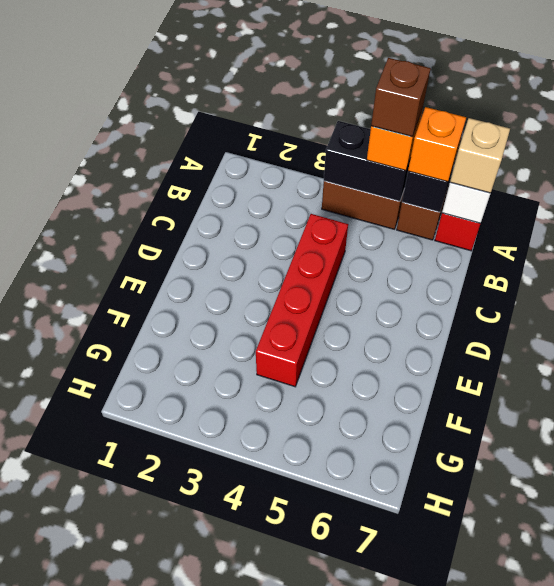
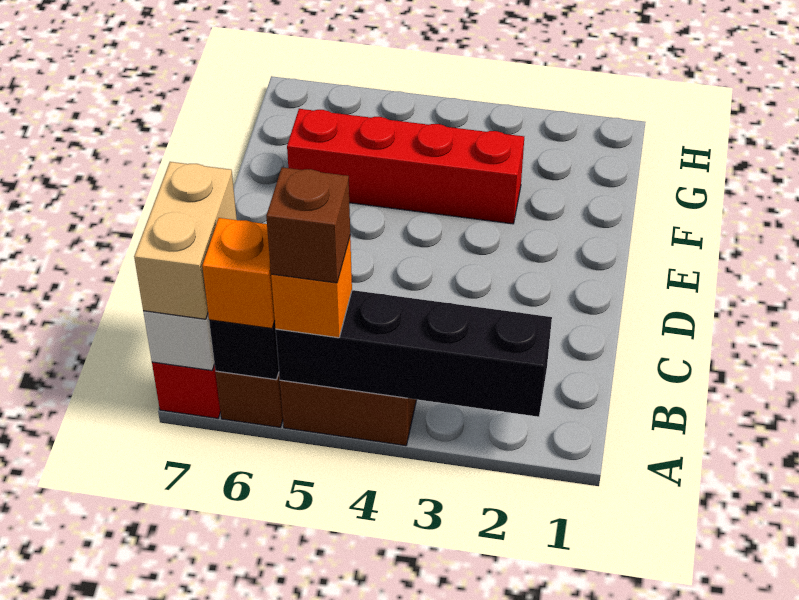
black brick A4:A5 level 2 -> black brick A2:A5 level 2
tan brick A7 level 3 -> tan brick A7:B7 level 3
red brick C4:F4 level 1 -> red brick F3:F6 level 1

